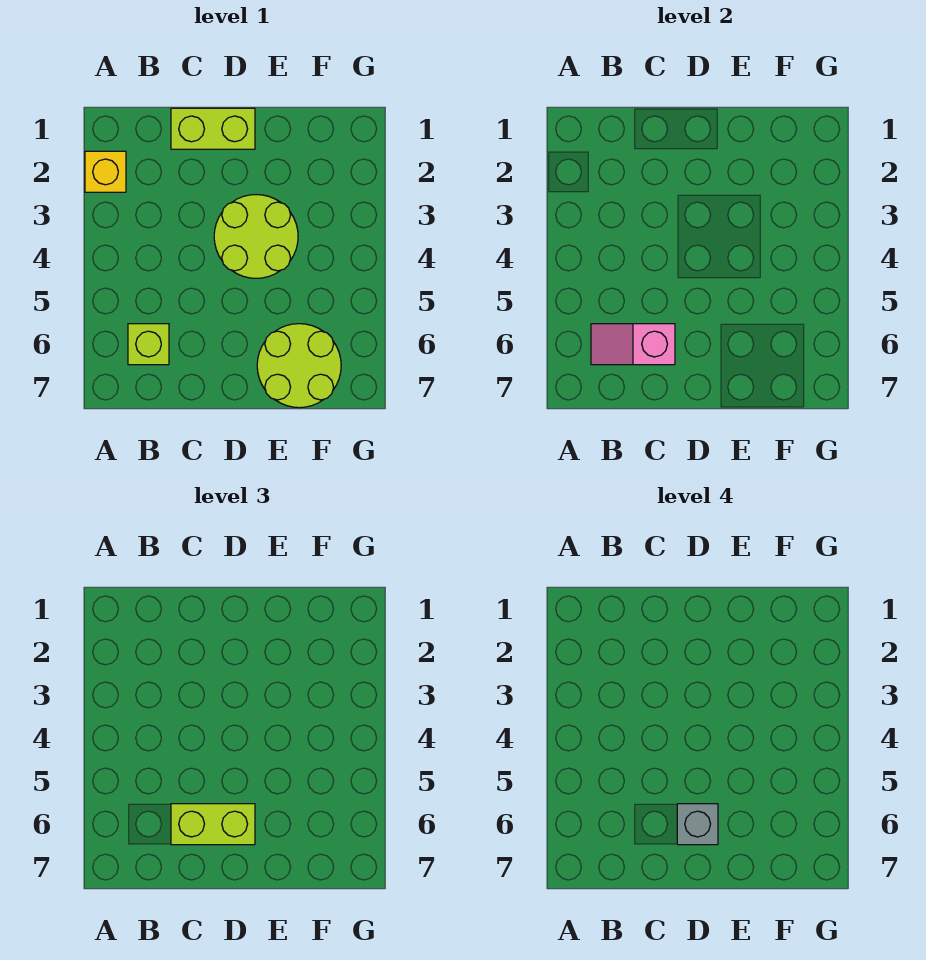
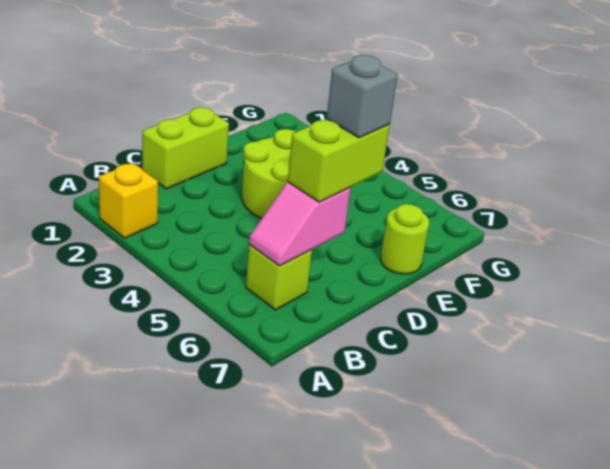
lime round brick E6:F7 level 1 -> lime round brick E7 level 1

